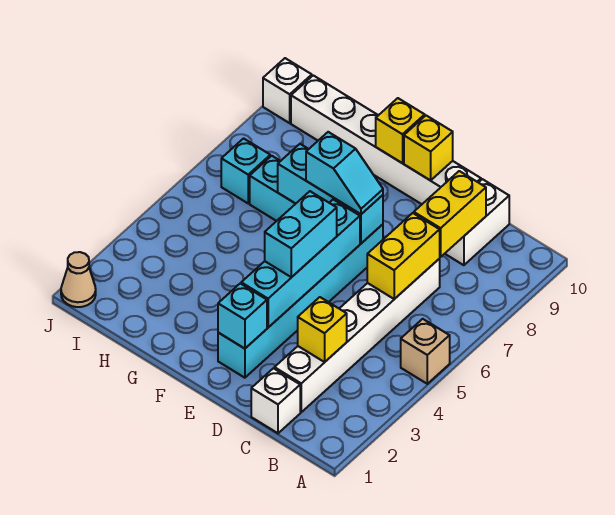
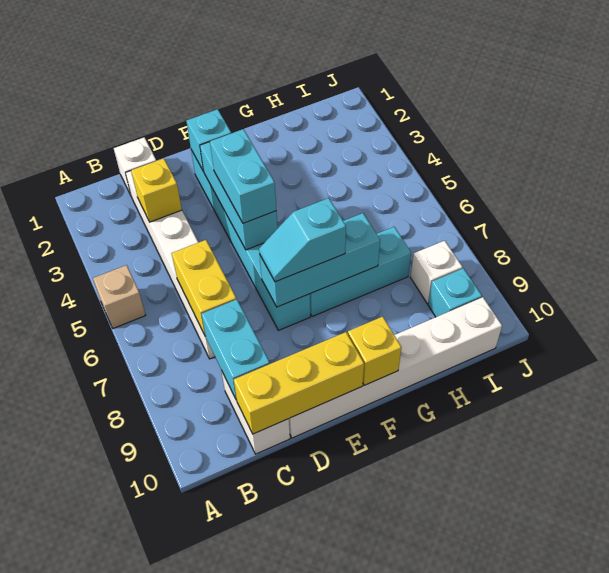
yellow brick C8:C9 level 2 -> cyan brick C8:C9 level 2
cyan brick E3:E6 level 2 -> cyan brick E3:E5 level 2
yellow brick E10 level 2 -> yellow brick C10:E10 level 2
cyan brick I7 level 1 -> cyan brick I9 level 1
tan cone J1 level 1 -> none
white brick J10 level 1 -> white brick I8 level 1

